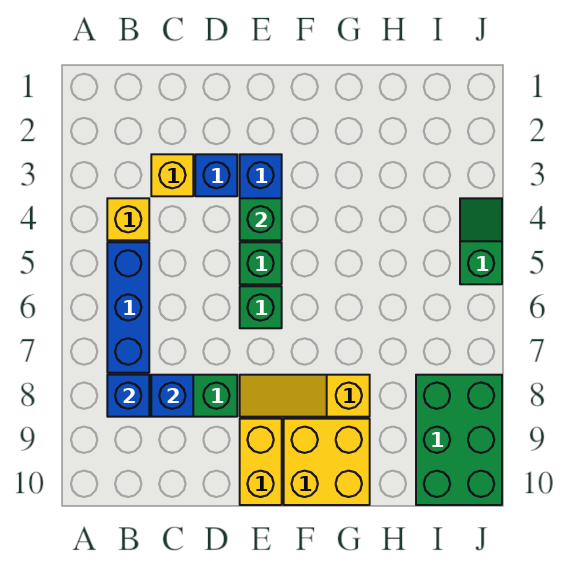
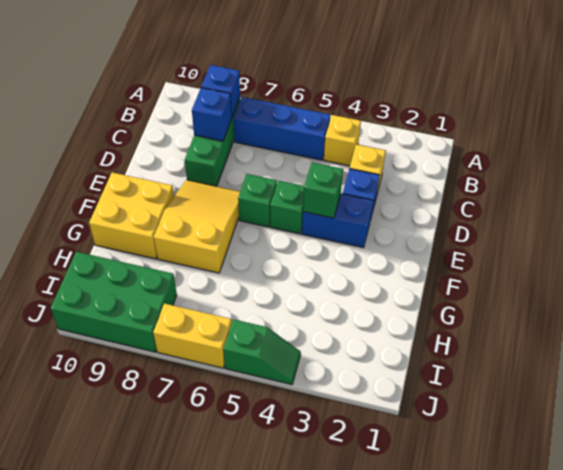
yellow slope E8:G8 level 1 top G -> yellow slope E7:G8 level 1 top G
yellow brick E9:E10 level 1 -> yellow brick J6:J7 level 1

